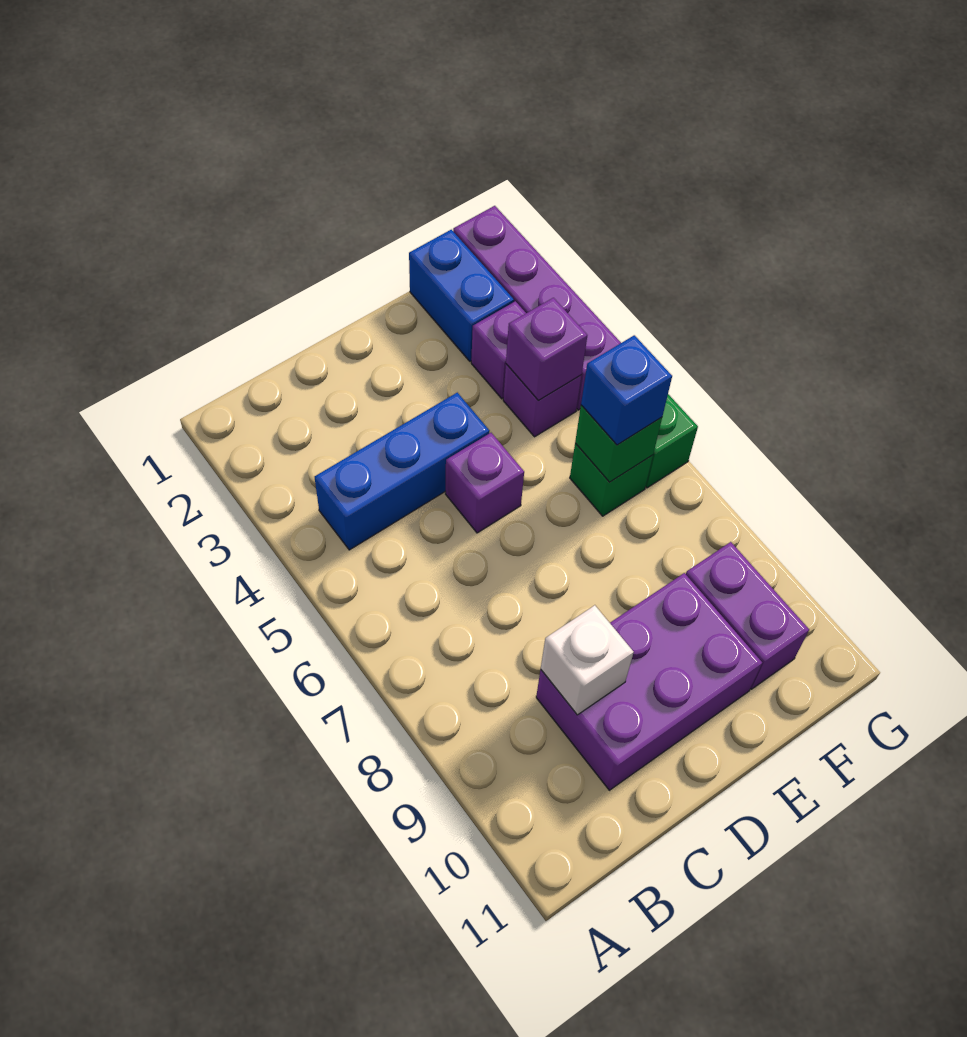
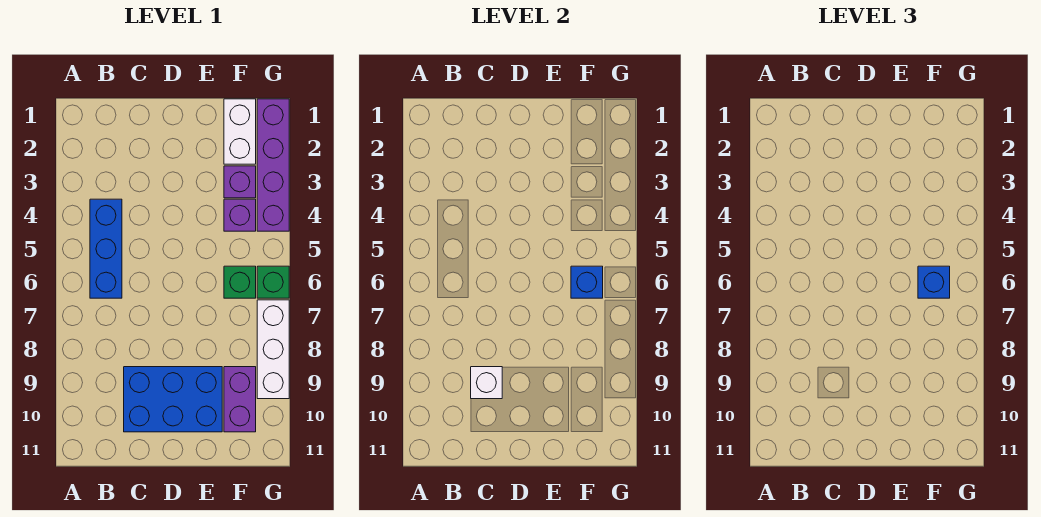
blue brick B4:D4 level 1 -> blue brick B4:B6 level 1
purple brick C9:E10 level 1 -> blue brick C9:E10 level 1
purple brick D5 level 1 -> none
blue brick F1:F2 level 1 -> white brick F1:F2 level 1
purple brick F4 level 2 -> none
green brick F6 level 2 -> blue brick F6 level 2
none -> white brick G7:G9 level 1

